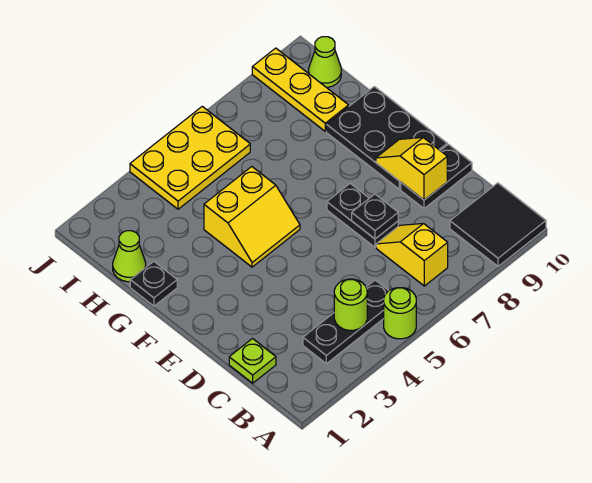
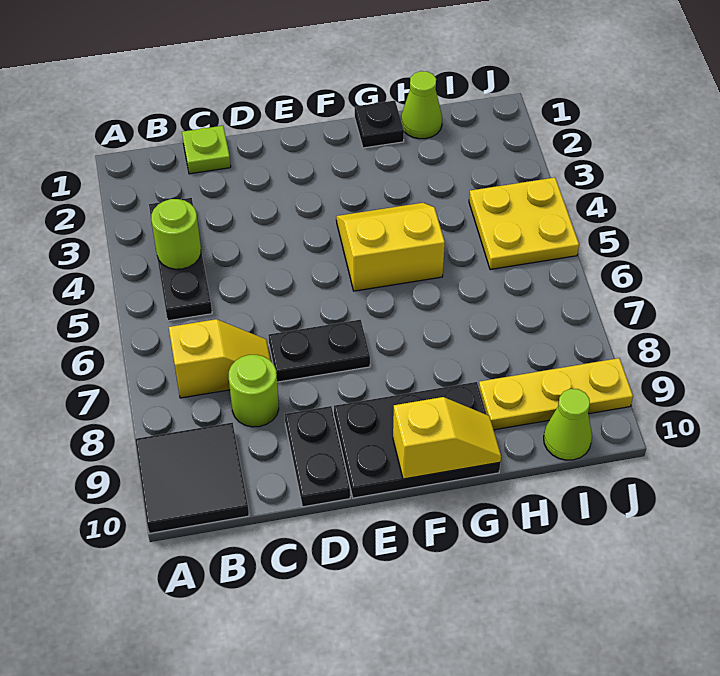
lime round brick A5 level 1 -> lime round brick C8 level 1
black plate D7 level 2 -> none
yellow slope D9:E9 level 2 top D -> yellow slope F10:G10 level 2 top F
yellow slope F4:G5 level 1 top G -> yellow slope F4:G5 level 1 top 5
yellow plate I4:J6 level 1 -> yellow plate I4:J5 level 1

